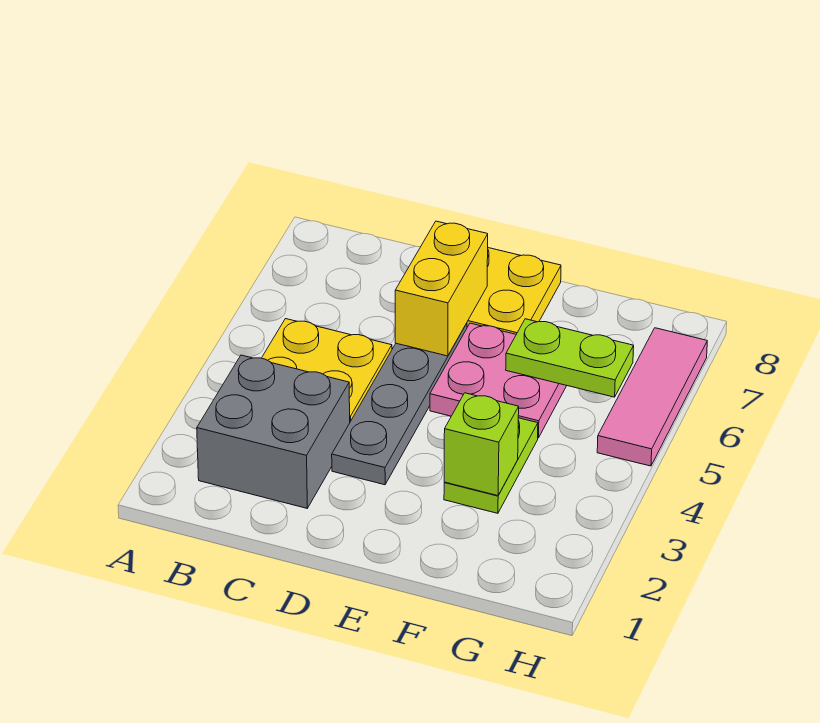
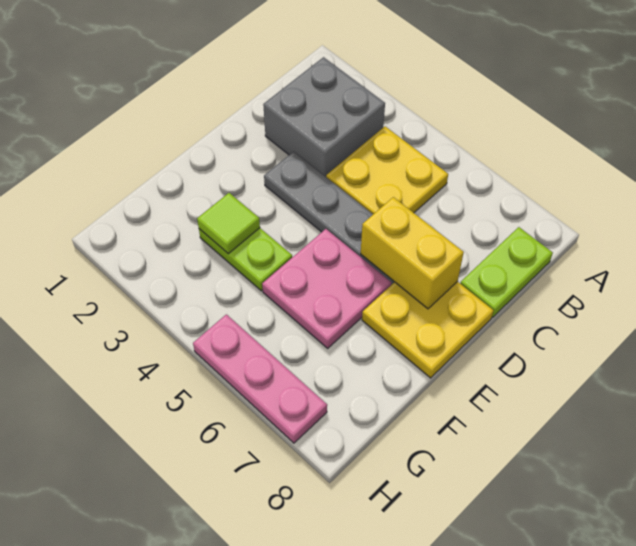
lime brick F3 level 2 -> lime tile F3 level 2
lime plate F6:G6 level 2 -> lime plate B8:C8 level 1
pink tile H5:H7 level 1 -> pink plate H5:H7 level 1

